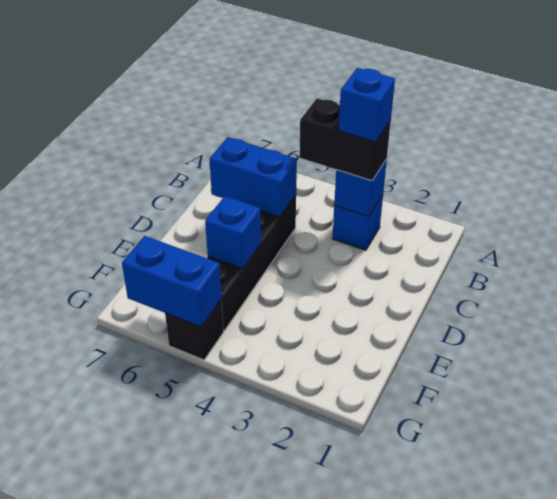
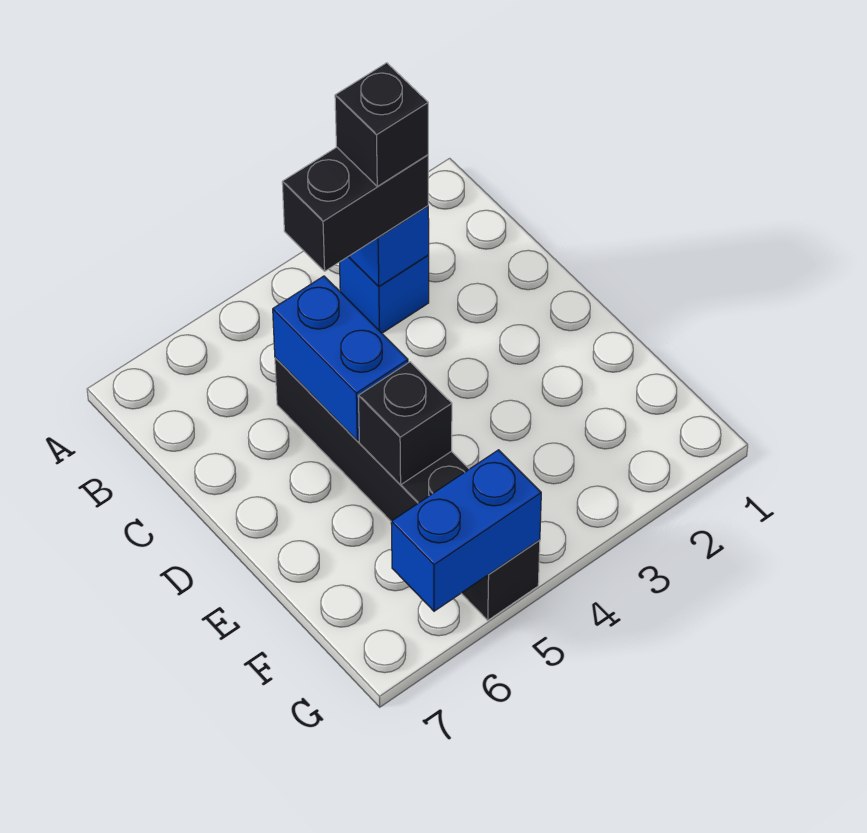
blue brick B3 level 4 -> black brick B3 level 4
blue brick C5:C6 level 2 -> blue brick C5:D5 level 2
blue brick E5 level 2 -> black brick E5 level 2

